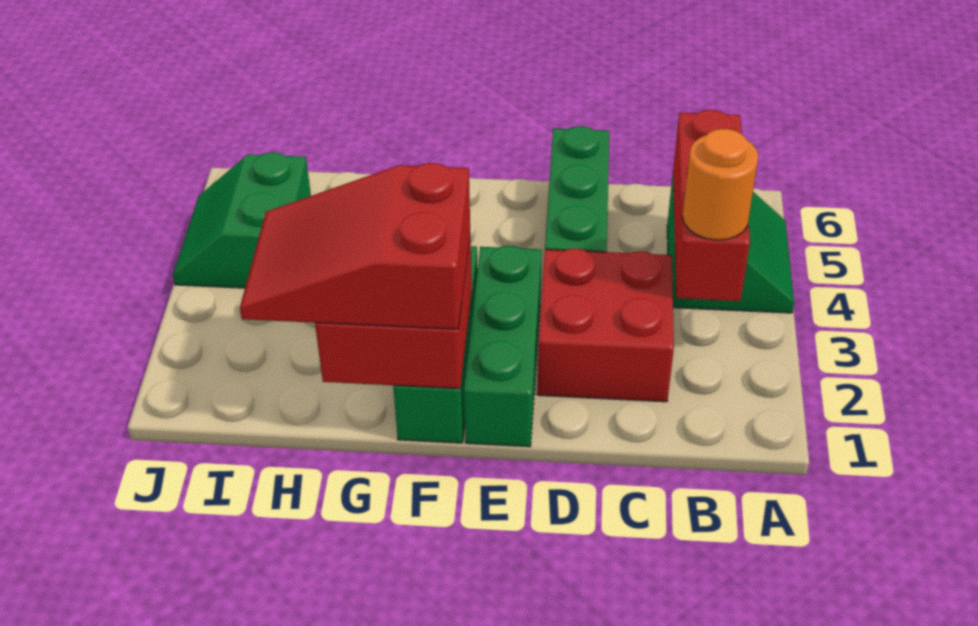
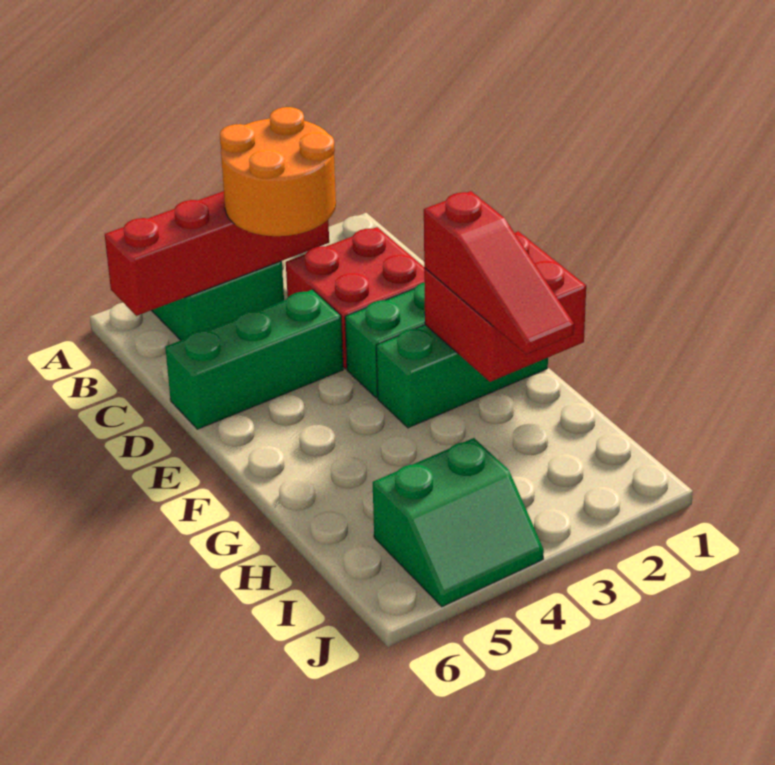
red brick B3:B5 level 2 -> red brick B3:B6 level 2
orange round brick B3 level 3 -> orange round brick B3:C4 level 3
red slope F1:H2 level 3 top F -> red slope F2:H2 level 3 top F

